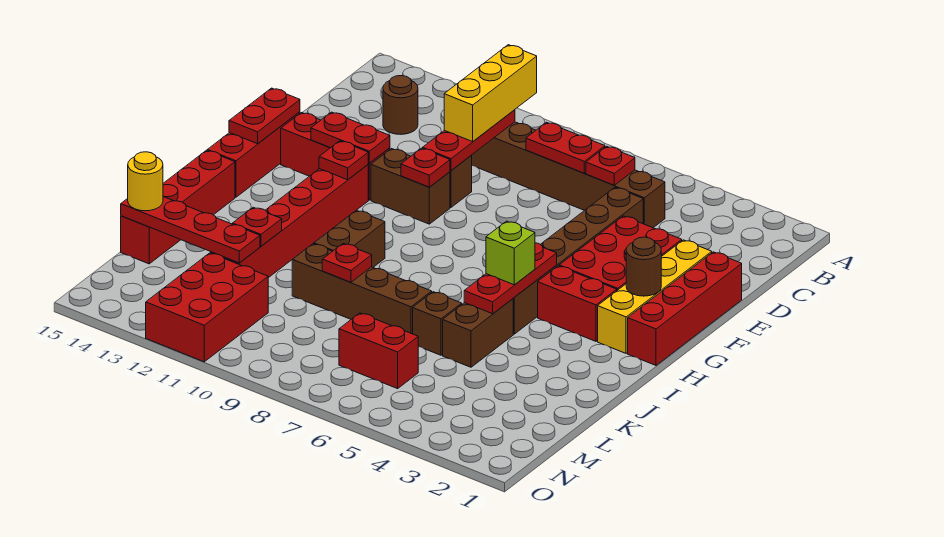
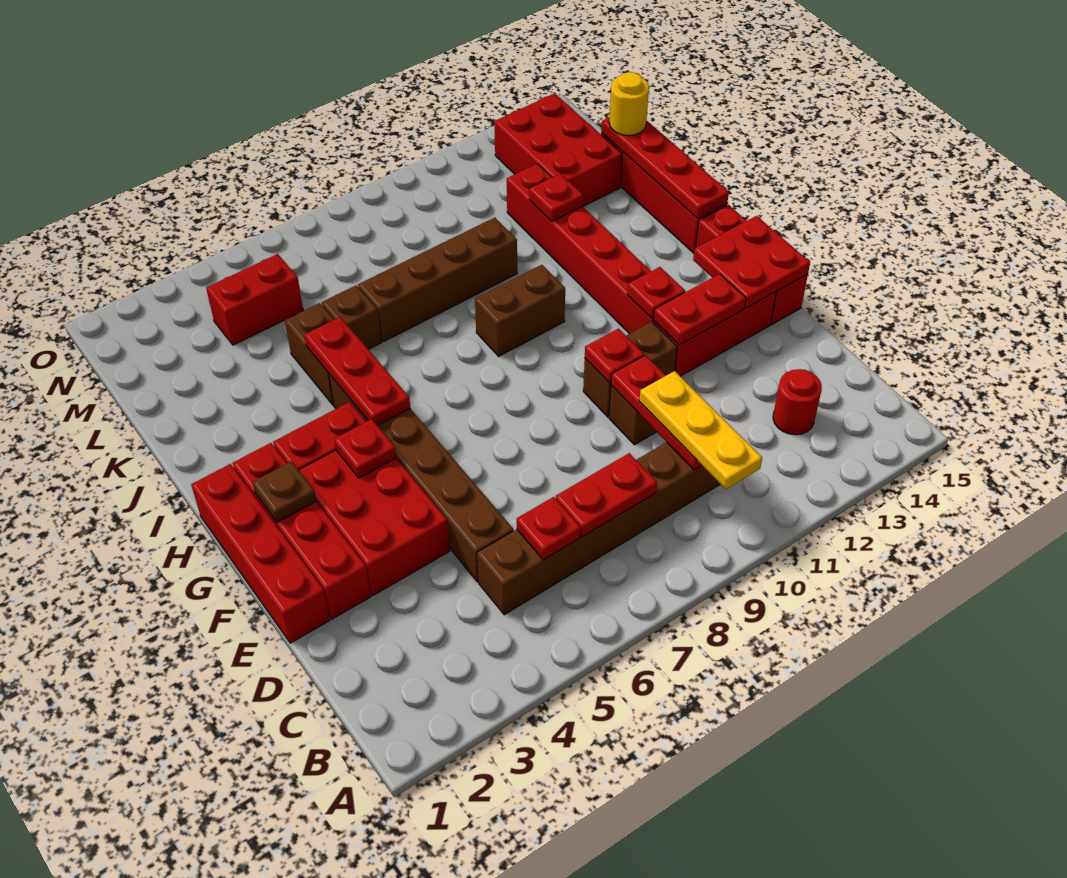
yellow brick B10:D10 level 3 -> yellow plate B10:D10 level 3
brown round brick C13 level 1 -> red round brick C13 level 1
yellow brick E2:H2 level 1 -> red brick E2:H2 level 1
red plate F15:G15 level 2 -> red plate F14:G15 level 2
brown round brick G2 level 2 -> brown plate G2 level 2
lime brick I5 level 3 -> none
brown brick I10:J10 level 1 -> brown brick I9:I10 level 1
red plate K9 level 2 -> red plate G4 level 2
red plate L12:L15 level 2 -> red plate I15:L15 level 2
red brick M6:M7 level 1 -> red brick M4:M5 level 1
red brick M11:O12 level 1 -> red brick L13:N14 level 1

